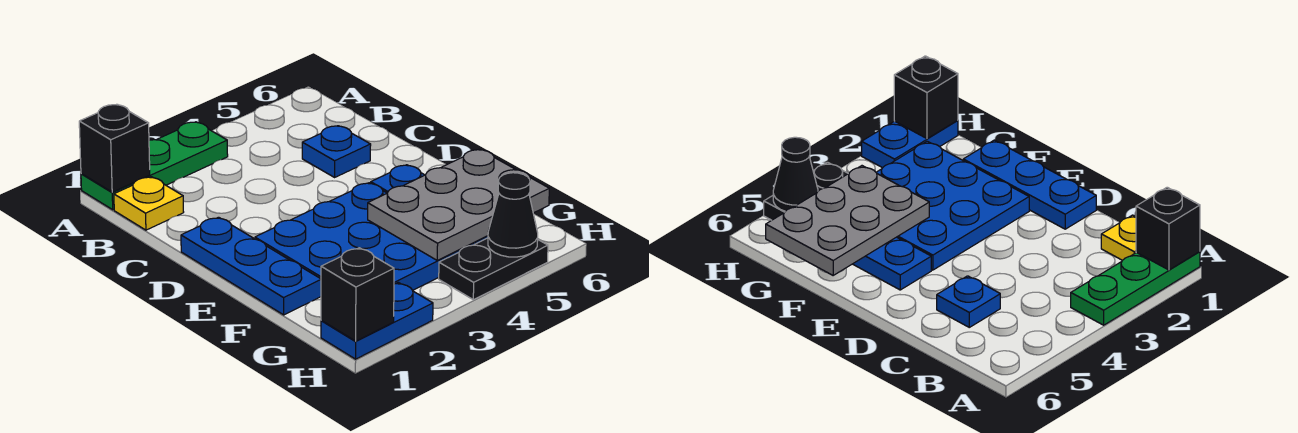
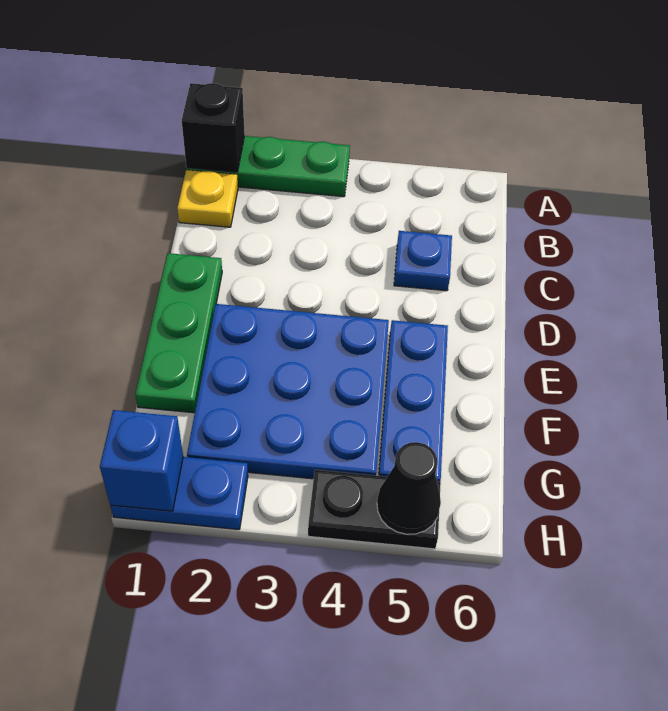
blue plate D1:F1 level 1 -> green plate D1:F1 level 1
grey plate F4:G6 level 2 -> none
black brick H1 level 2 -> blue brick H1 level 2

